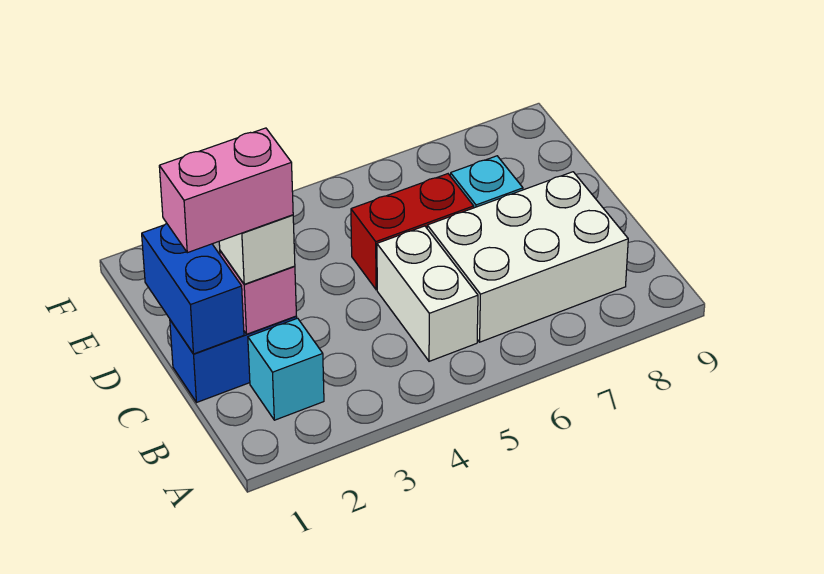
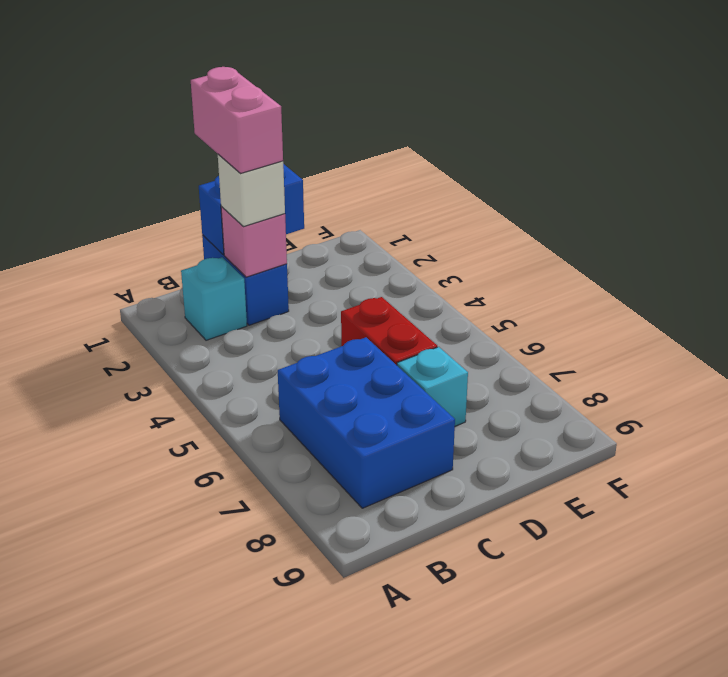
white brick B5:C5 level 1 -> none
white brick B6:C8 level 1 -> blue brick B6:C8 level 1

